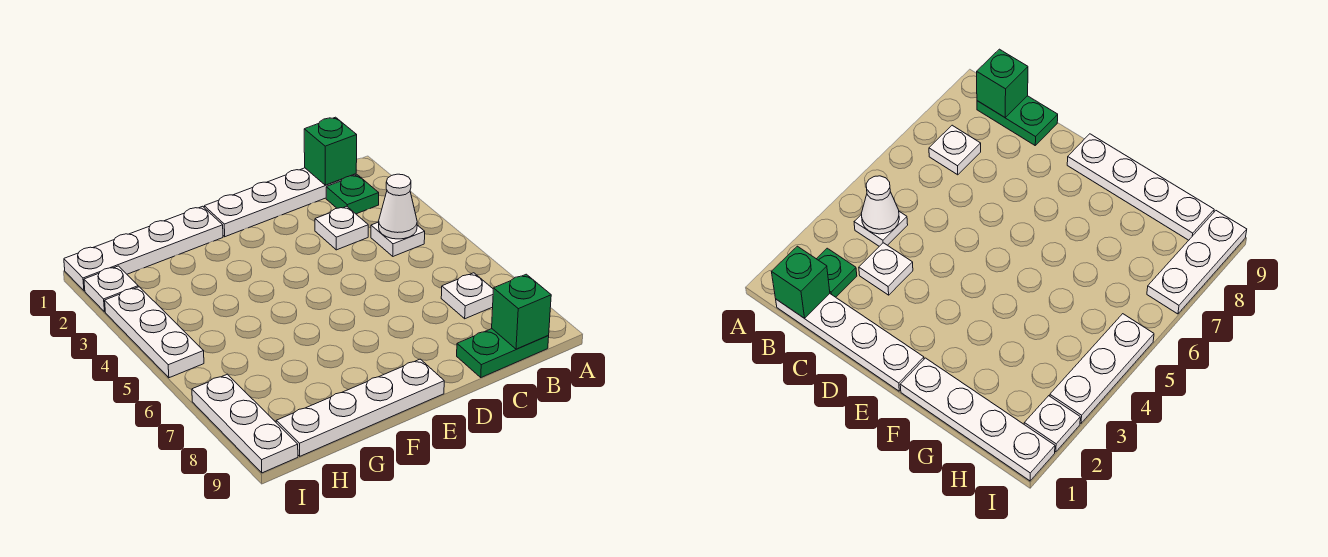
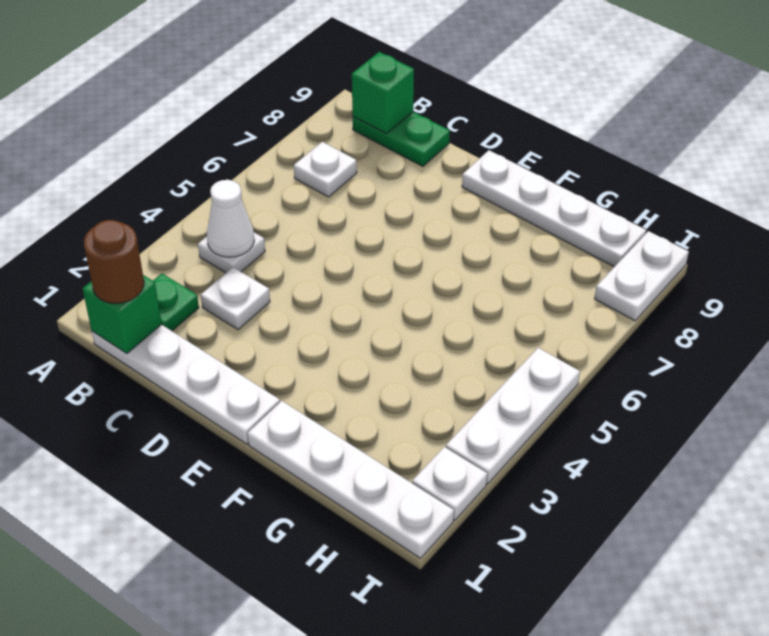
none -> brown round brick B1 level 3
white plate I7:I9 level 1 -> white plate I8:I9 level 1

